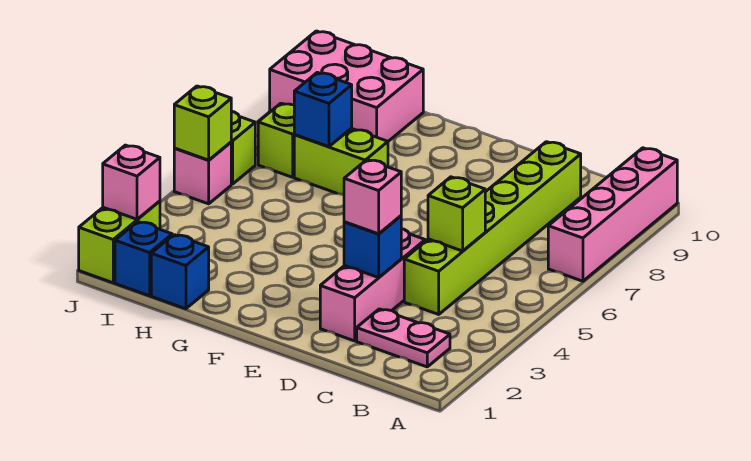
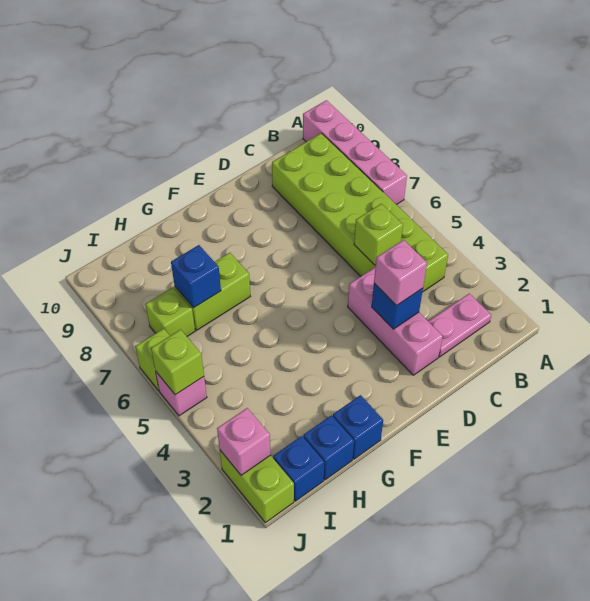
lime brick C4:C9 level 1 -> lime brick B4:C9 level 1
none -> blue brick G1 level 1
pink brick H9:J10 level 1 -> none

